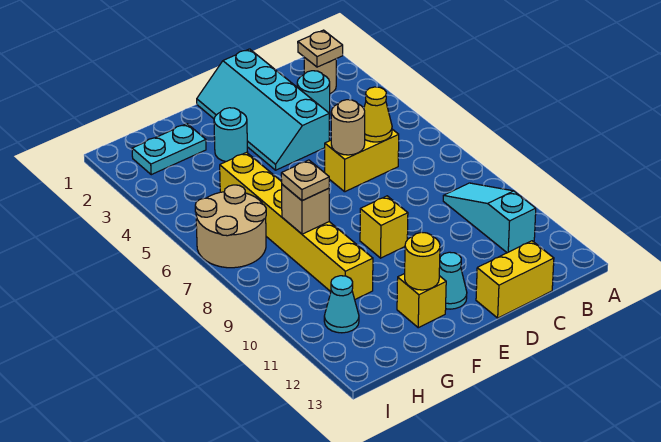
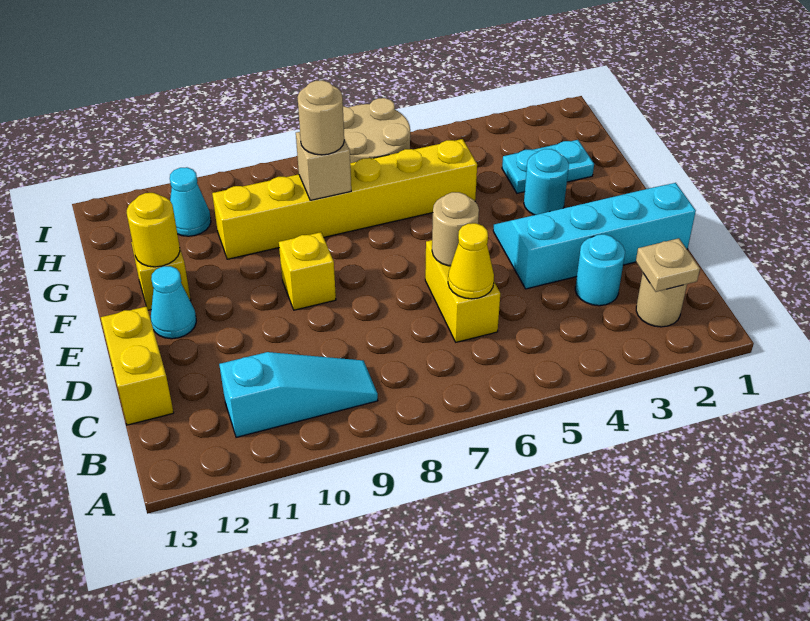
cyan plate G2:H2 level 1 -> cyan plate G2:G3 level 1
tan plate G8 level 3 -> tan round brick G8 level 3

